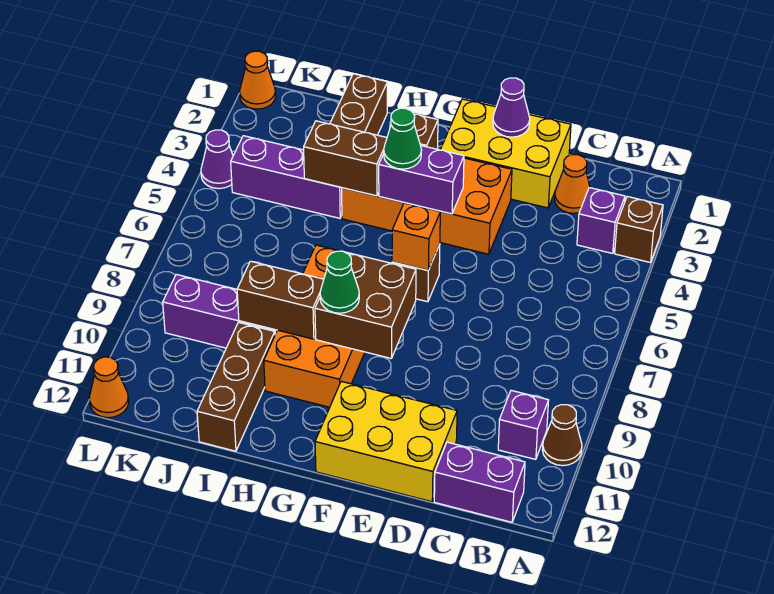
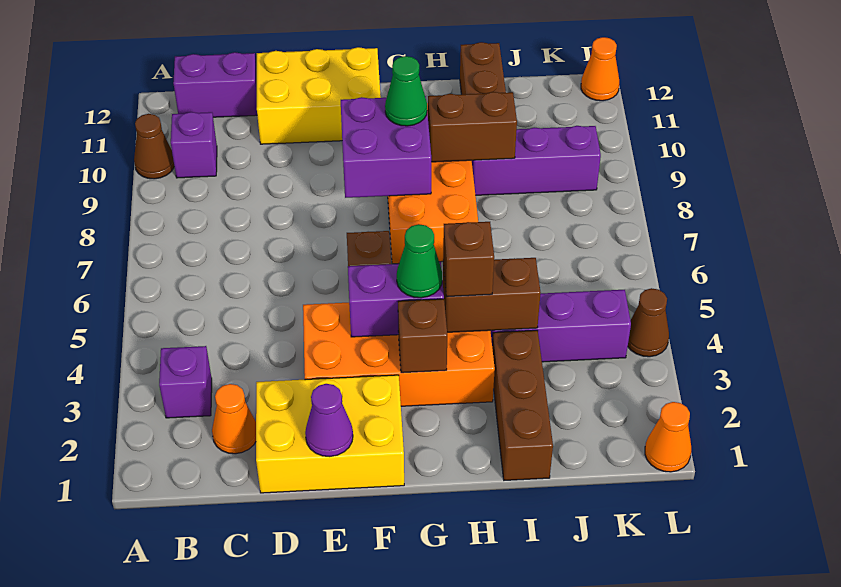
brown brick A3 level 1 -> brown brick H4 level 3
orange brick F6 level 2 -> none
brown brick F8:G9 level 2 -> purple brick F8:G9 level 2
purple cone L4 level 1 -> brown cone L4 level 1

